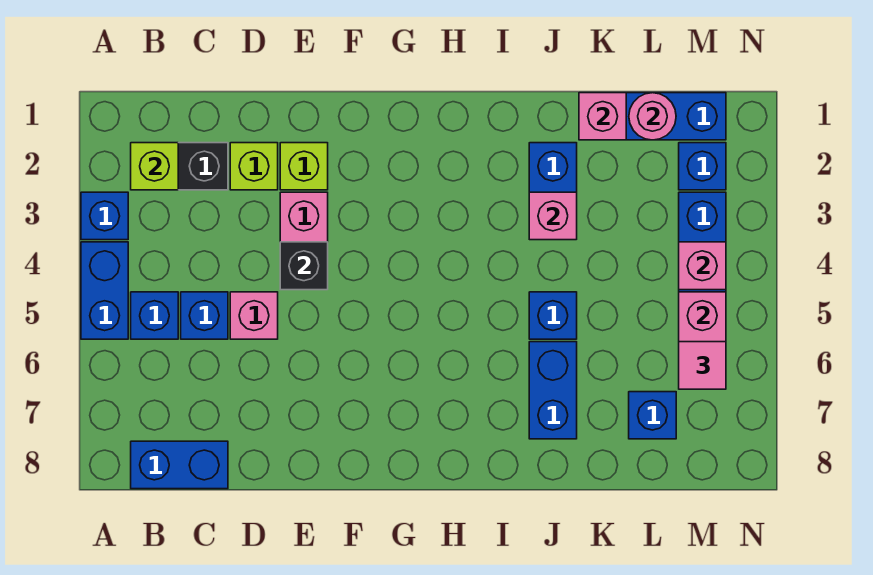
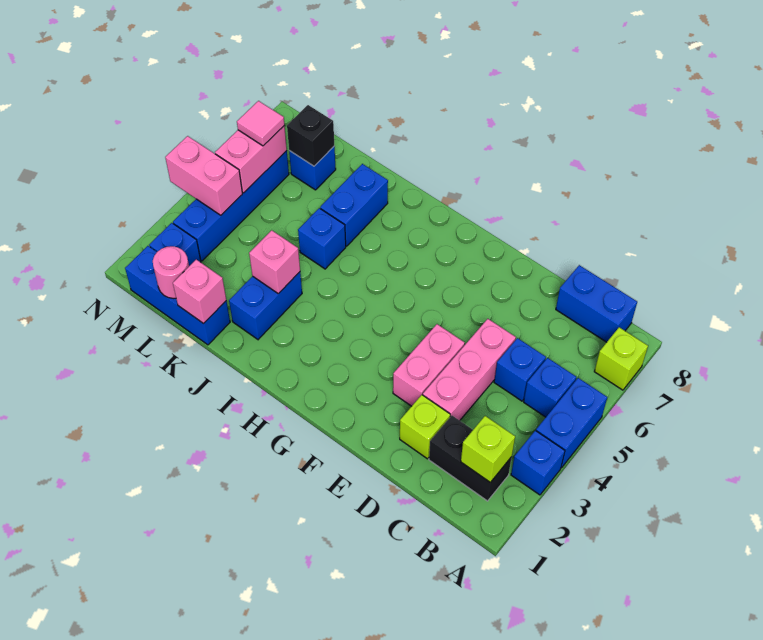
pink brick D5 level 1 -> pink brick D3:D5 level 1
lime brick E2 level 1 -> lime brick A7 level 1
black brick E4 level 2 -> black brick L7 level 2
pink brick M4 level 2 -> pink brick M4:N4 level 2

